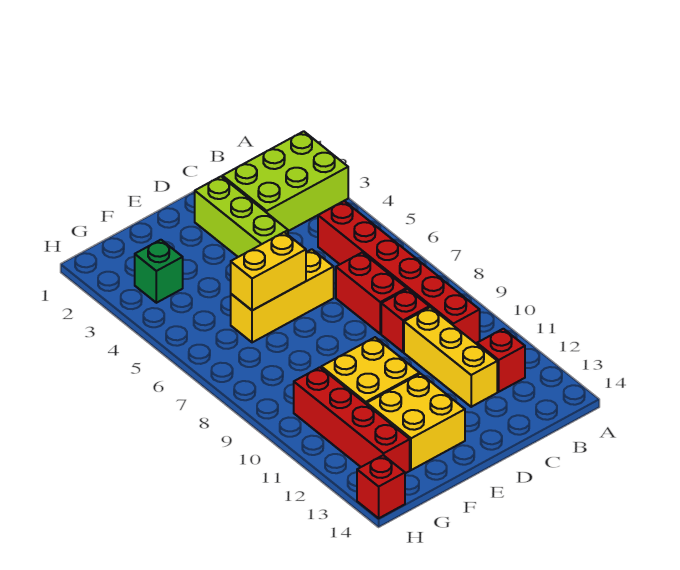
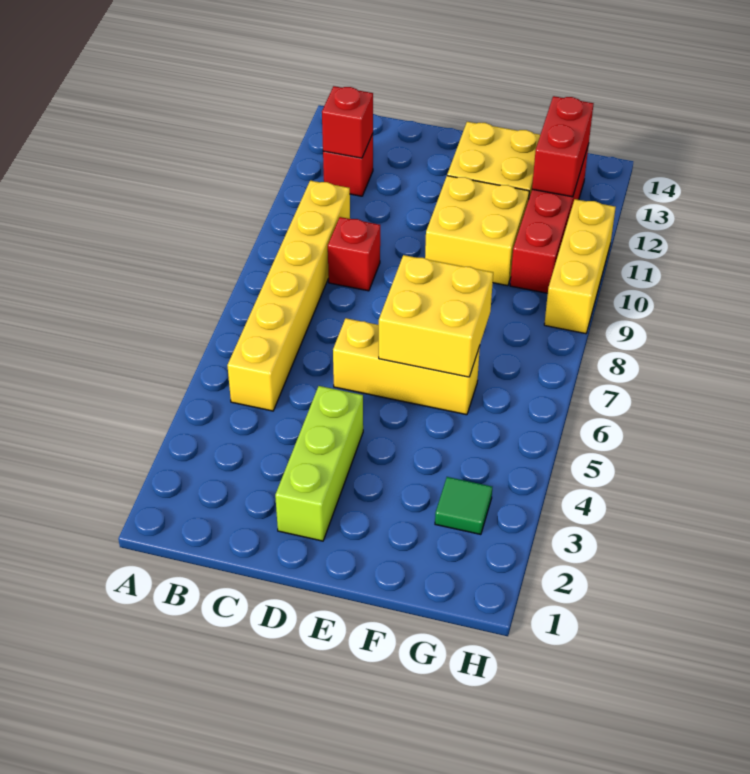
lime brick A2:C3 level 1 -> none
red brick B5:B10 level 1 -> yellow brick B5:B10 level 1
red brick C7:C8 level 1 -> red brick G12:G13 level 2
yellow brick C10:C12 level 1 -> yellow brick H9:H11 level 1
yellow brick E6:F6 level 2 -> yellow brick E6:F7 level 2
green brick G3 level 1 -> green tile G3 level 1
red brick H14 level 1 -> red brick B12 level 2

